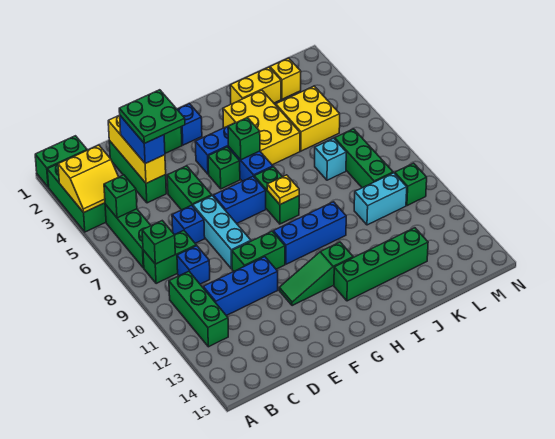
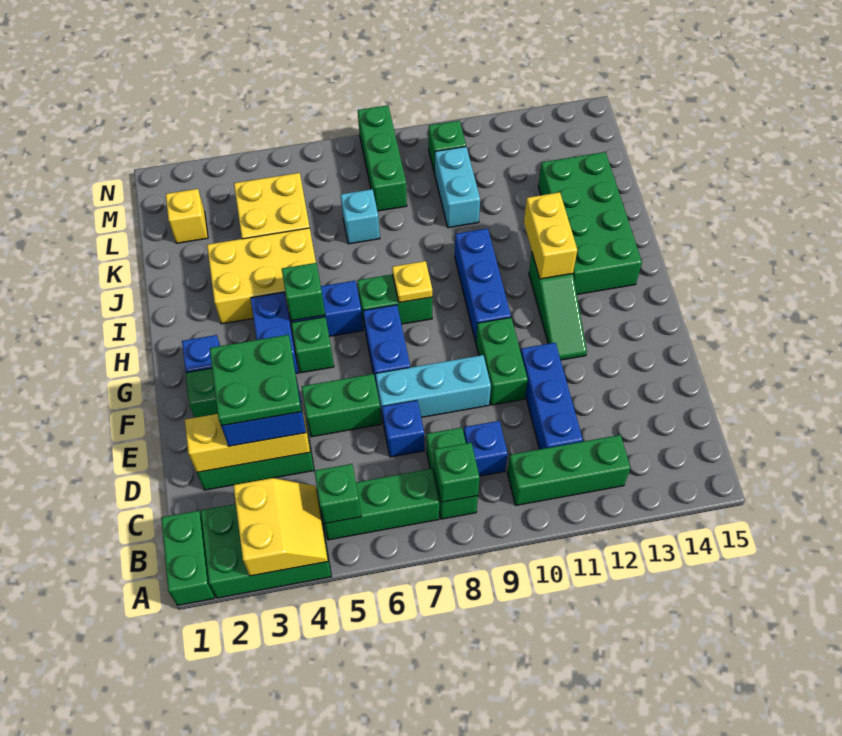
green brick H13:K13 level 1 -> green brick H13:K14 level 1
yellow brick J2:K2 level 1 -> yellow brick H12:I12 level 2
green brick L7:L9 level 1 -> green brick L8:N8 level 1

